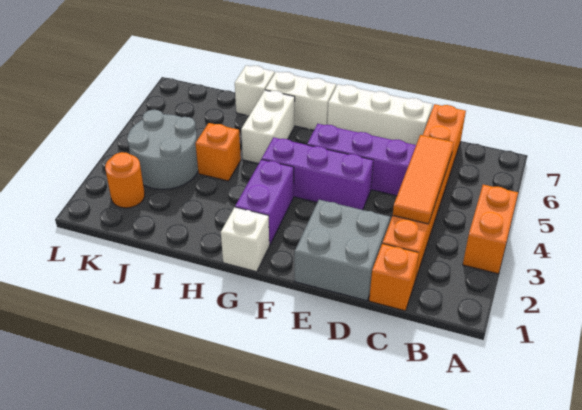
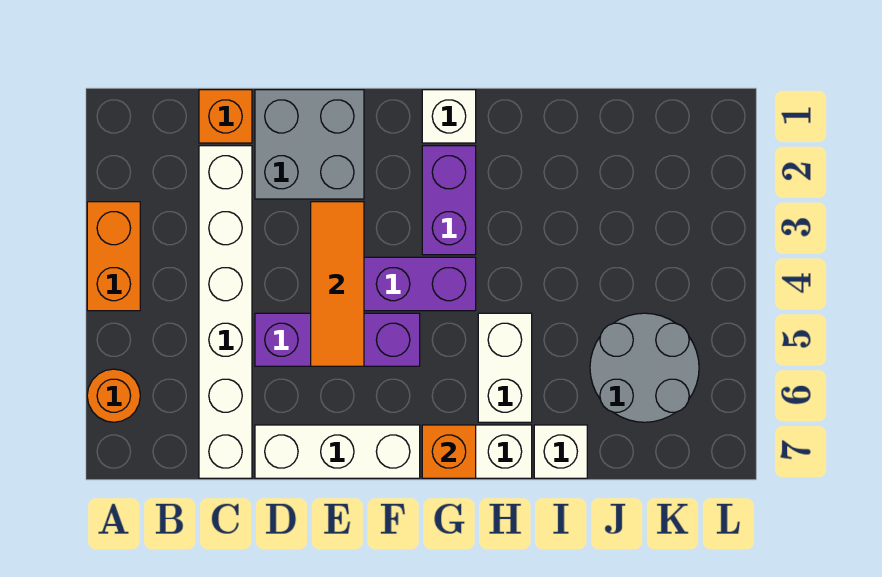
orange brick C2:C7 level 1 -> white brick C2:C7 level 1
orange tile C3:C5 level 2 -> orange tile E3:E5 level 2
orange brick I4 level 1 -> orange brick G7 level 2
grey round brick J3:K4 level 1 -> grey round brick J5:K6 level 1
orange round brick K2 level 1 -> orange round brick A6 level 1

